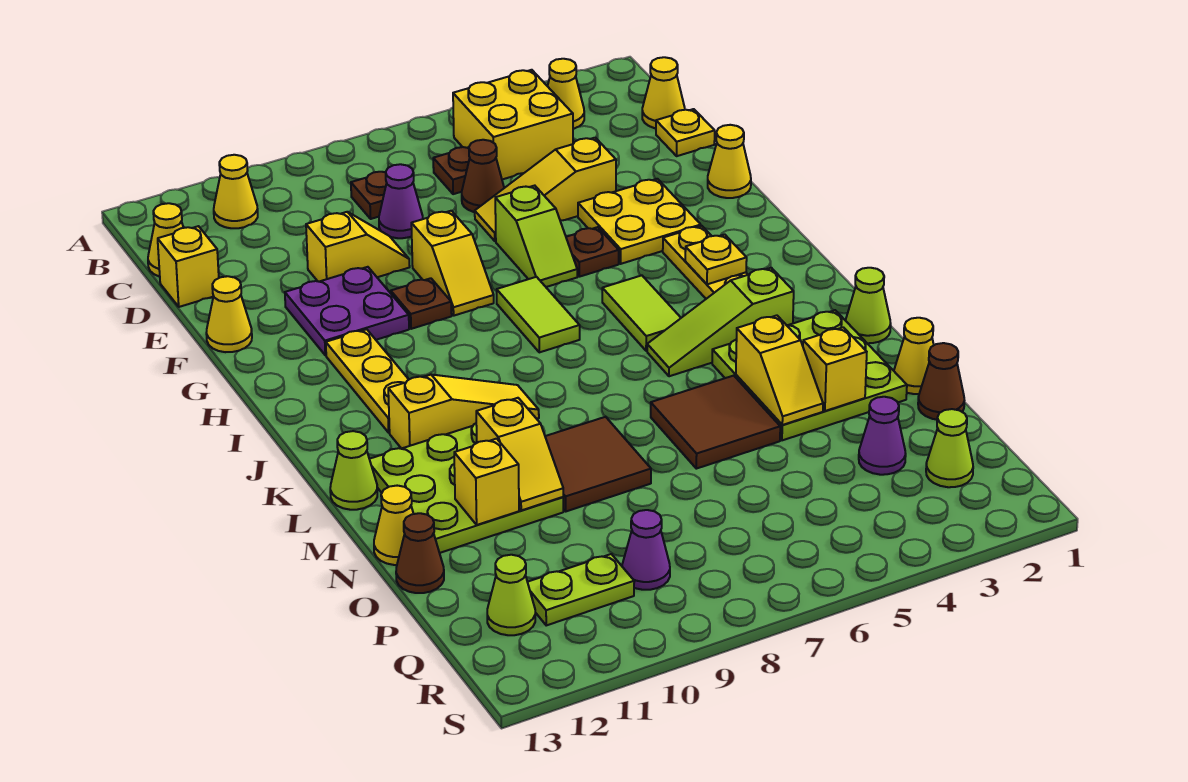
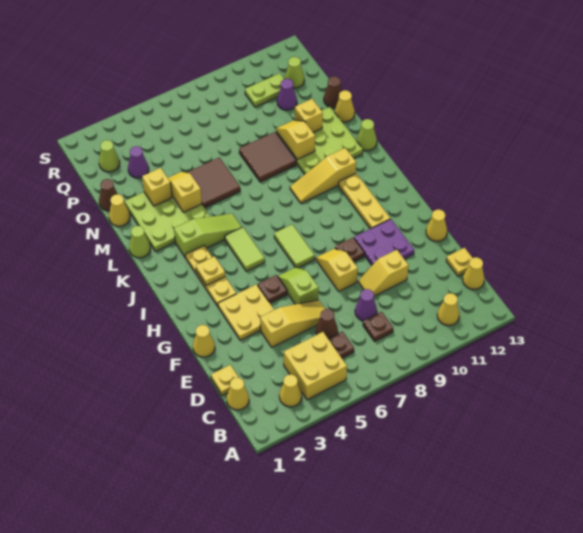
yellow brick D13 level 1 -> yellow plate D13 level 1
purple cone Q9 level 1 -> purple cone P11 level 1

